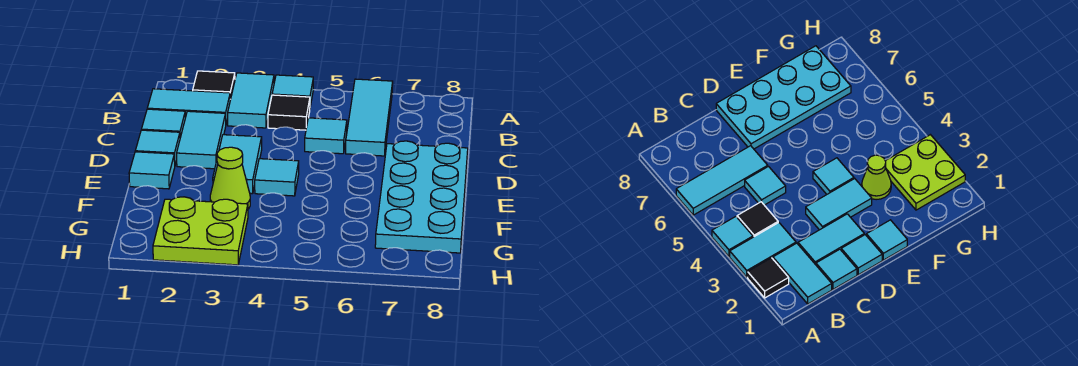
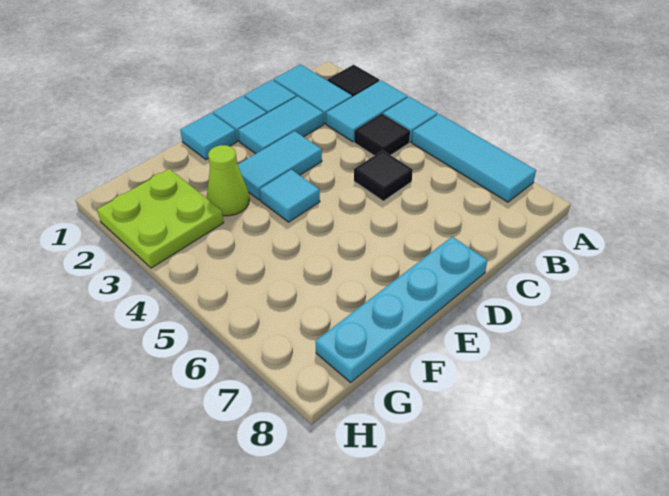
cyan tile A6:C6 level 1 -> cyan tile A5:A7 level 1
cyan tile C5 level 1 -> black tile C5 level 1
cyan plate D7:G8 level 1 -> cyan plate D8:G8 level 1

